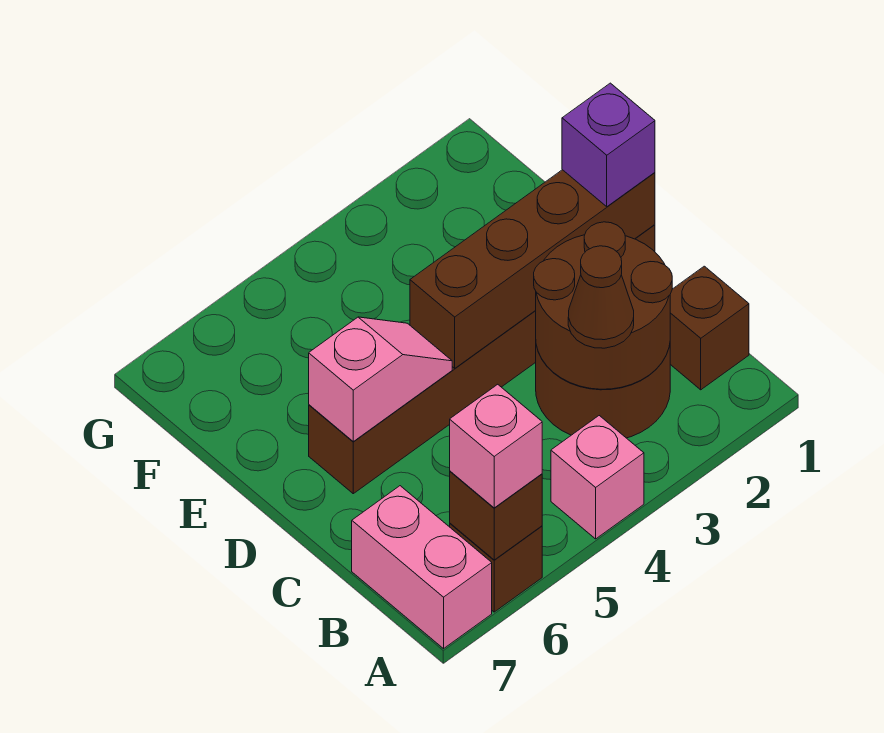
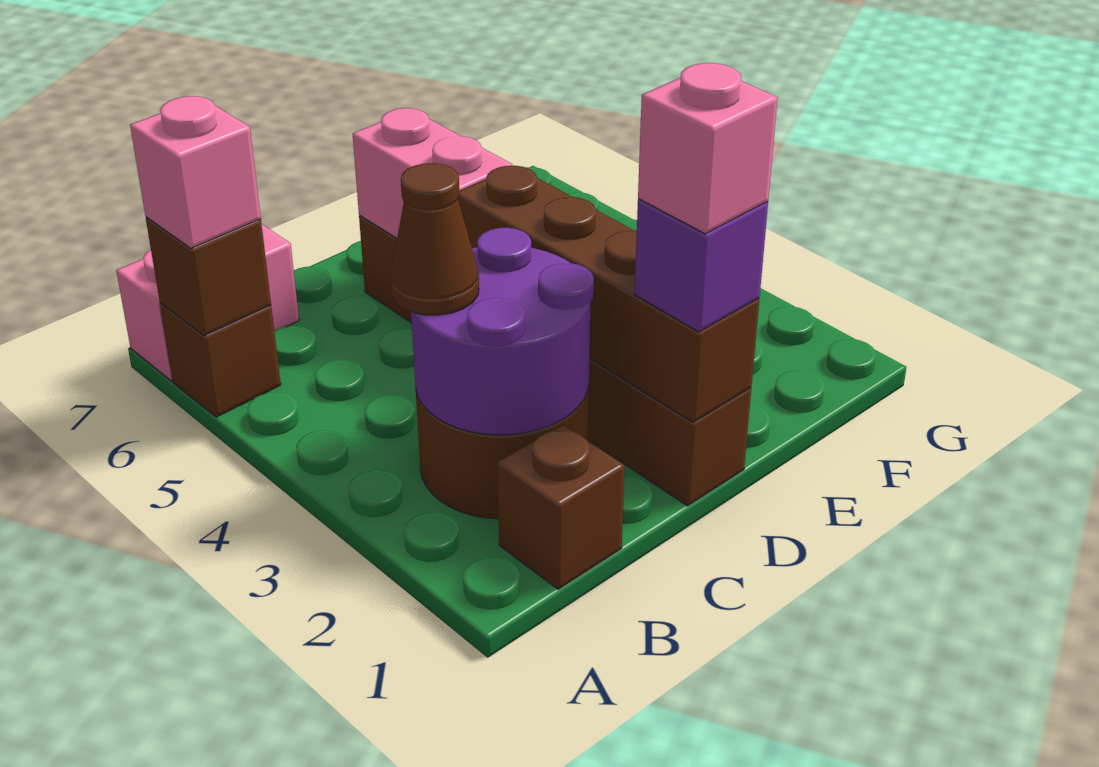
pink brick A4 level 1 -> pink brick D1 level 4
brown round brick B2:C3 level 2 -> purple round brick B2:C3 level 2
pink slope D5:D6 level 2 top 6 -> pink brick D5:D6 level 2

